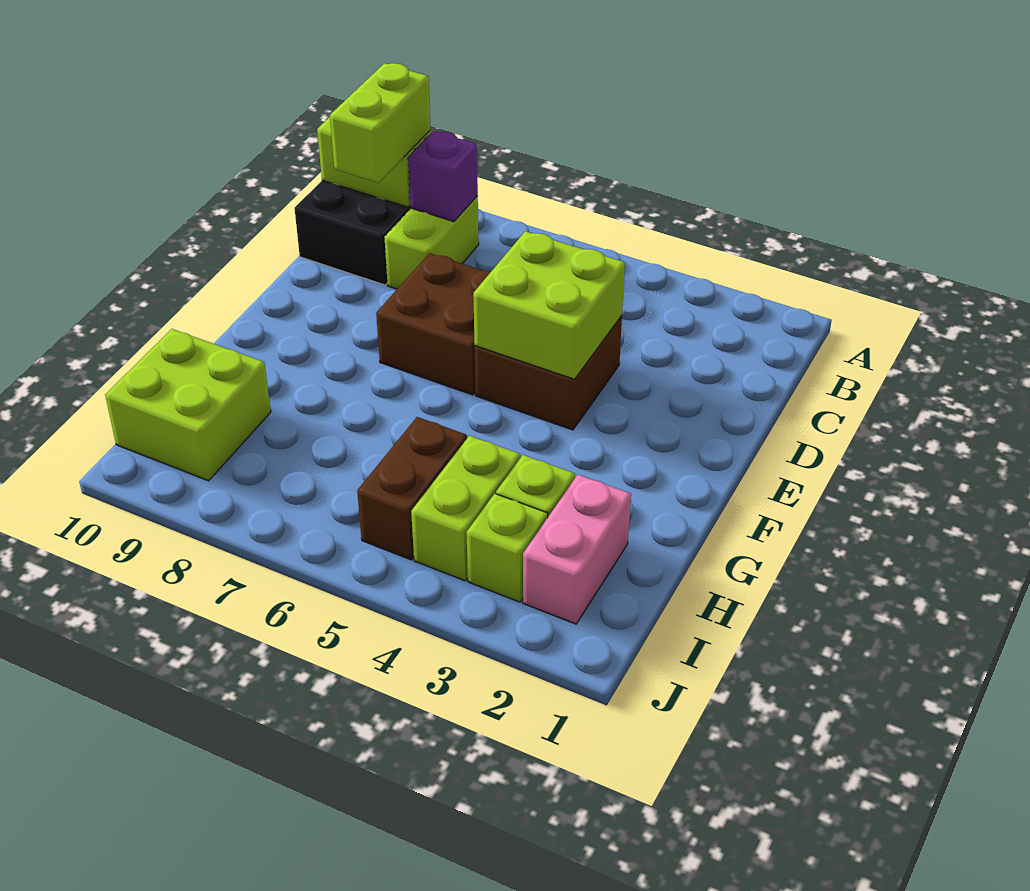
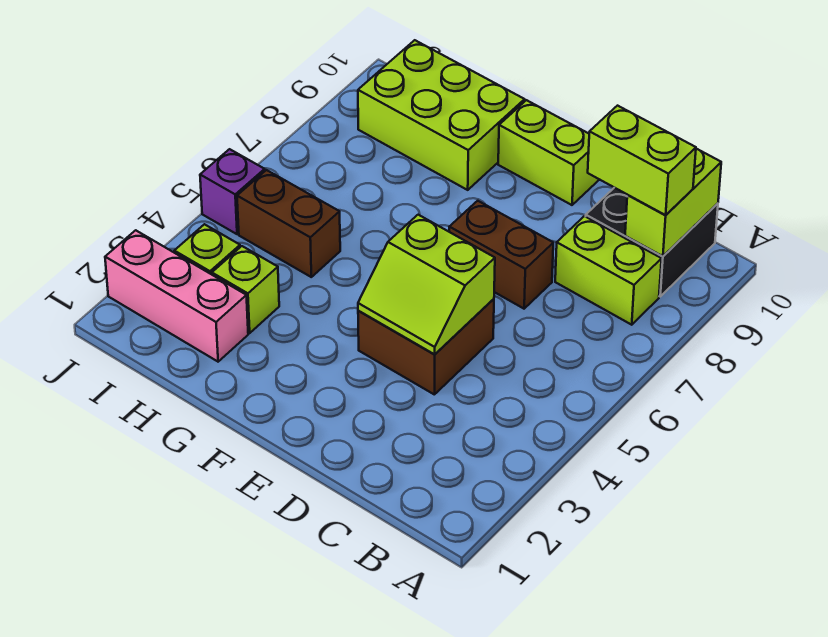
purple brick B8 level 2 -> purple brick J5 level 1
lime brick D4:E5 level 2 -> lime slope D4:E5 level 2 top 5
brown brick D6:E7 level 1 -> brown brick D7:E7 level 1
pink brick H2:I2 level 1 -> pink brick H2:J2 level 1
lime brick H4:I4 level 1 -> lime brick E10:F10 level 1
lime brick H9:I10 level 1 -> lime brick G9:I10 level 1

